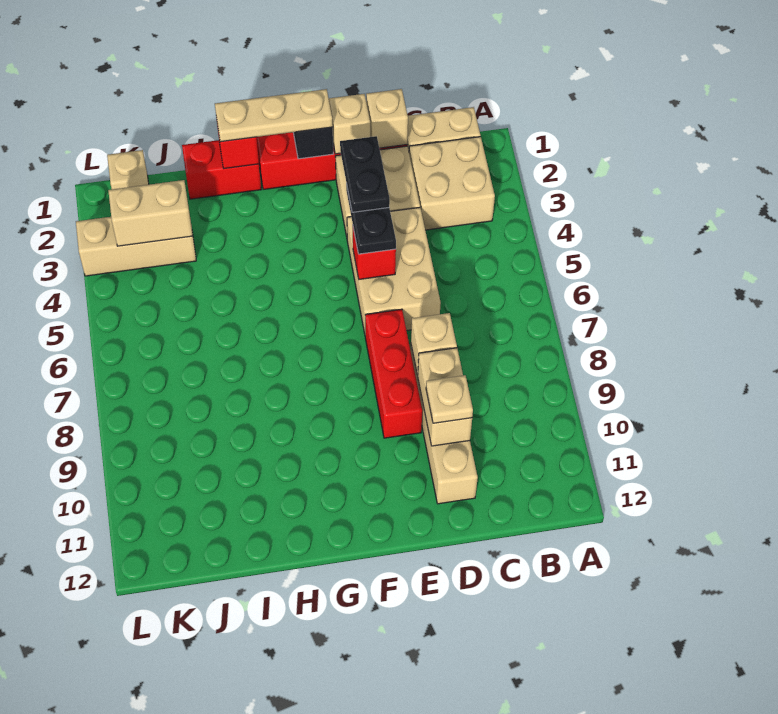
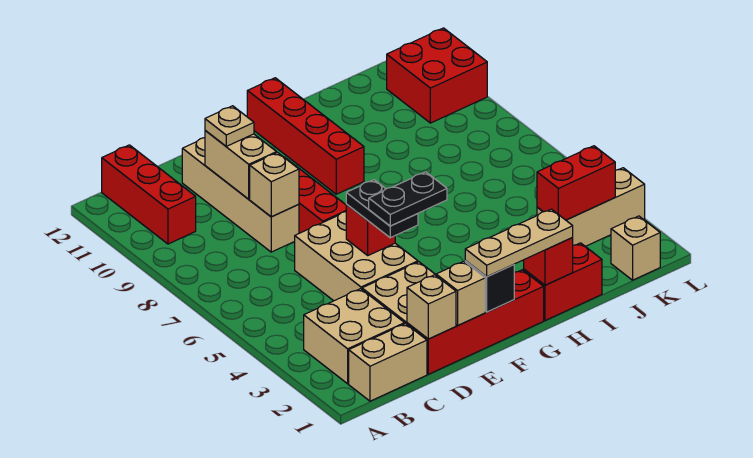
none -> red brick B10:B12 level 1
black plate E3:E4 level 4 -> black plate E4:F4 level 4
none -> red brick G9:G12 level 1
tan brick J3:K3 level 2 -> red brick J3:K3 level 2
none -> red brick K10:L11 level 1

